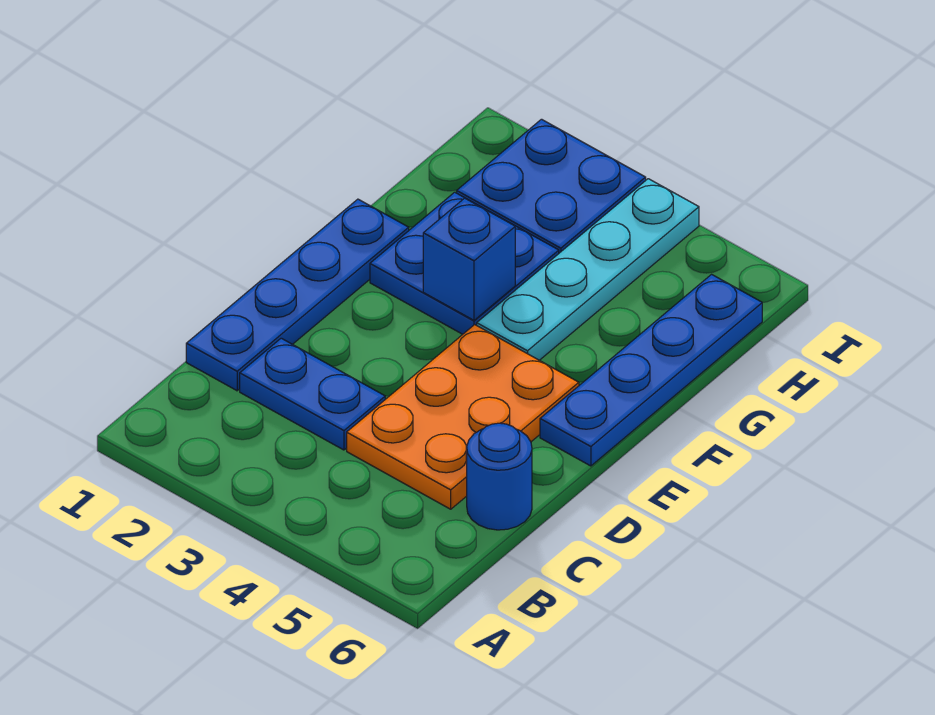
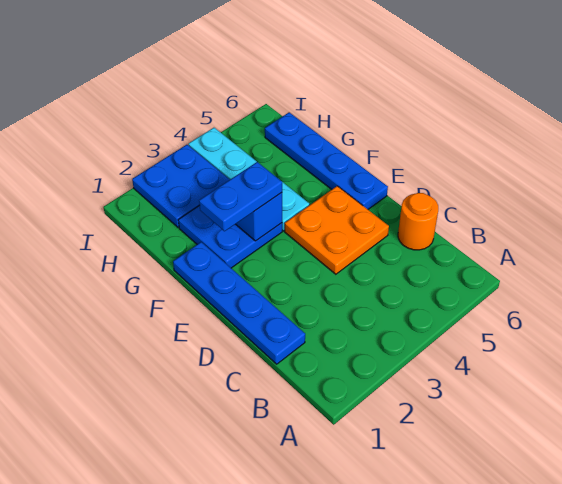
blue plate C2:C3 level 1 -> blue plate F2:F3 level 3
orange plate C4:E5 level 1 -> orange plate D4:E5 level 1
blue round brick C6 level 1 -> orange round brick C6 level 1

